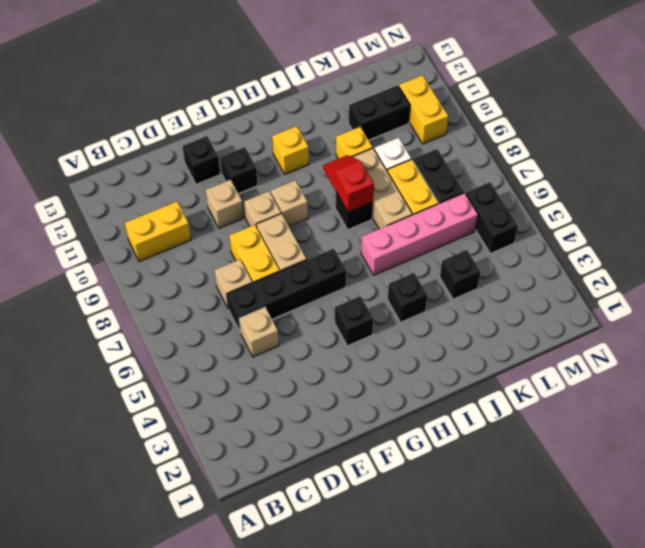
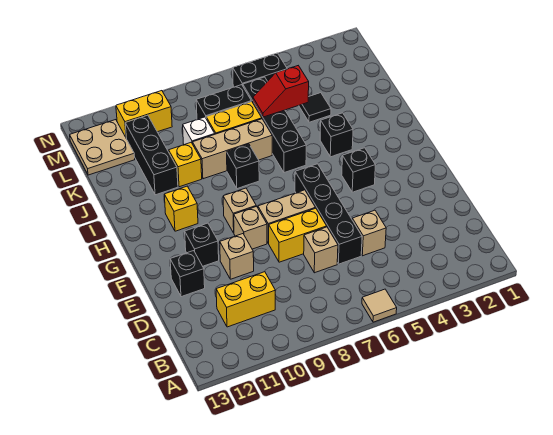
none -> tan tile A6 level 1
yellow brick B10:C10 level 1 -> yellow brick C10:C11 level 1
pink brick I6:L6 level 1 -> black brick I6:L6 level 1
red slope I8:I9 level 2 top 8 -> red slope K5:K6 level 2 top 5
black brick K4 level 1 -> black tile K4 level 1
black brick K11:L11 level 1 -> black brick J11:L11 level 1
none -> tan plate L12:M13 level 1

